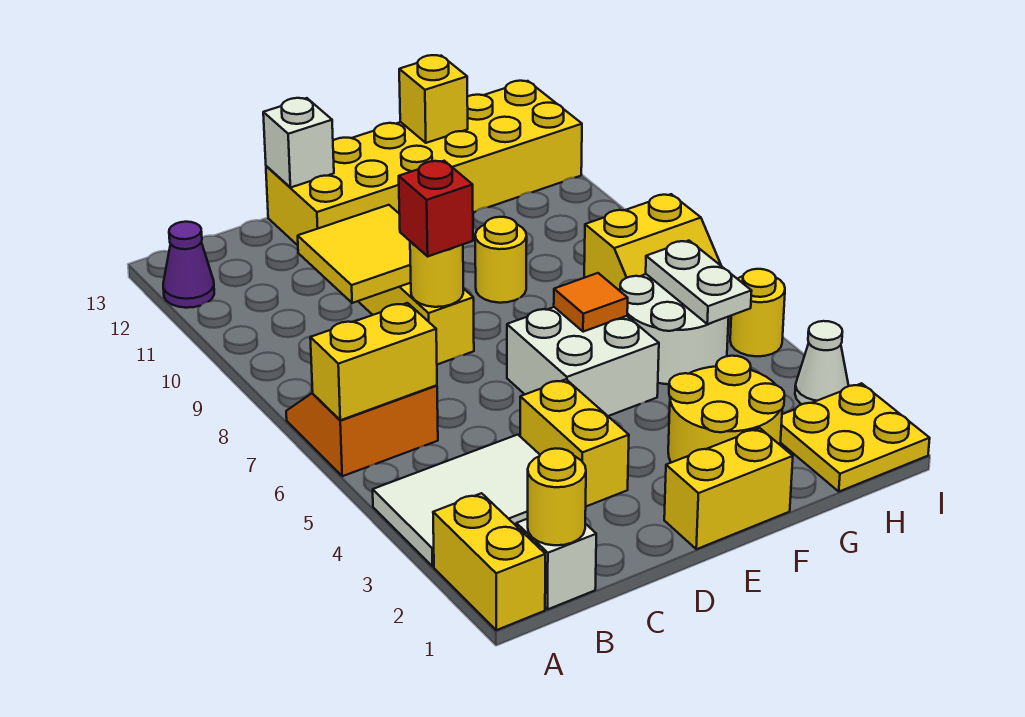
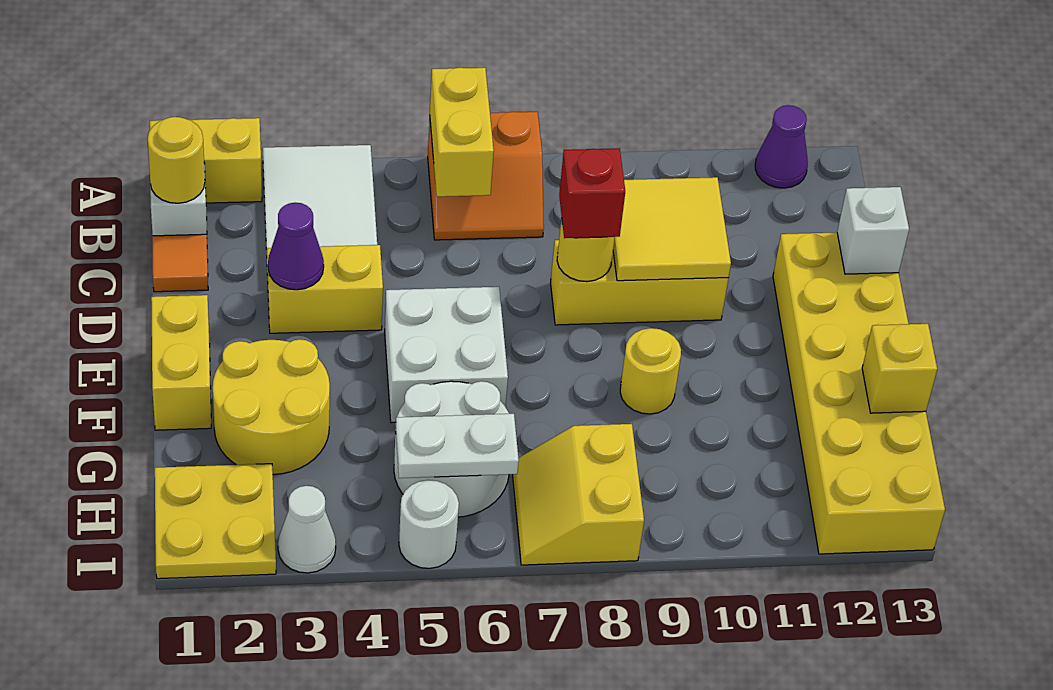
orange slope A6:B7 level 1 top 6 -> orange slope A6:B7 level 1 top A
none -> purple cone D3 level 2
orange tile F6 level 2 -> orange tile C1 level 1
yellow round brick I5 level 1 -> white round brick I5 level 1

